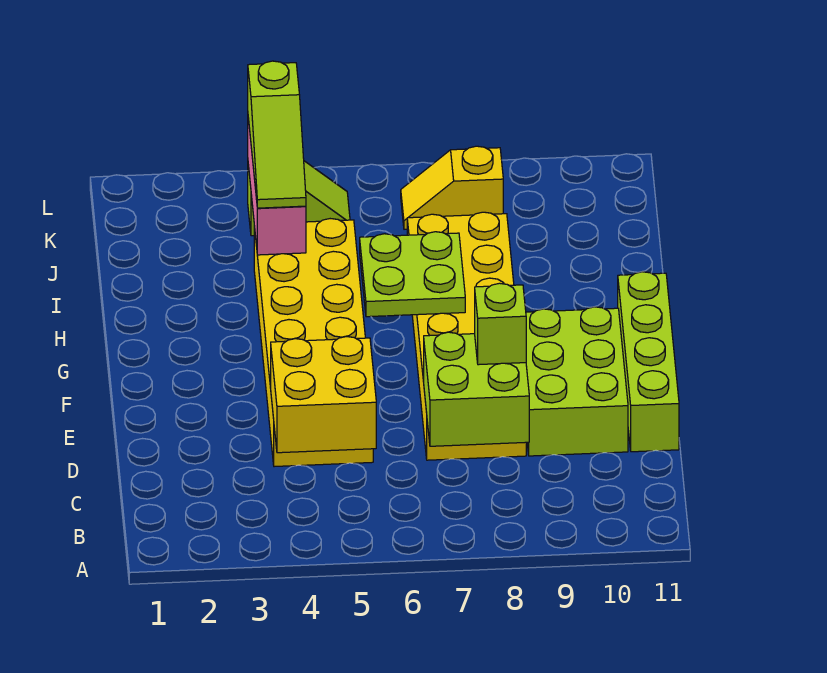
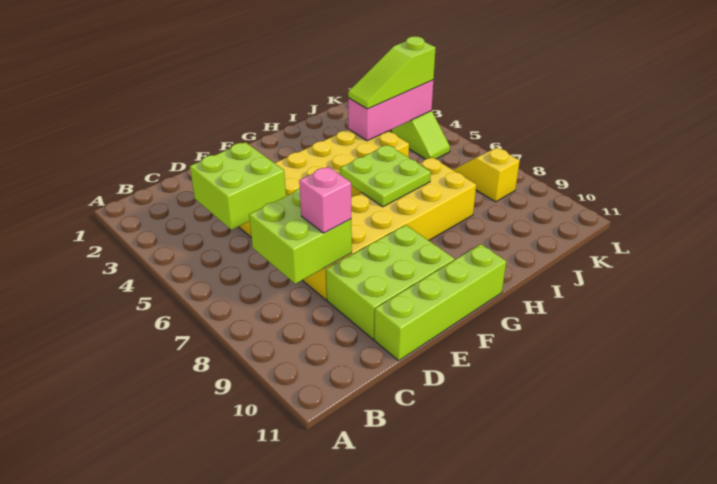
yellow brick C4:D5 level 2 -> lime brick C4:D5 level 2
lime brick D8 level 3 -> pink brick D8 level 3

